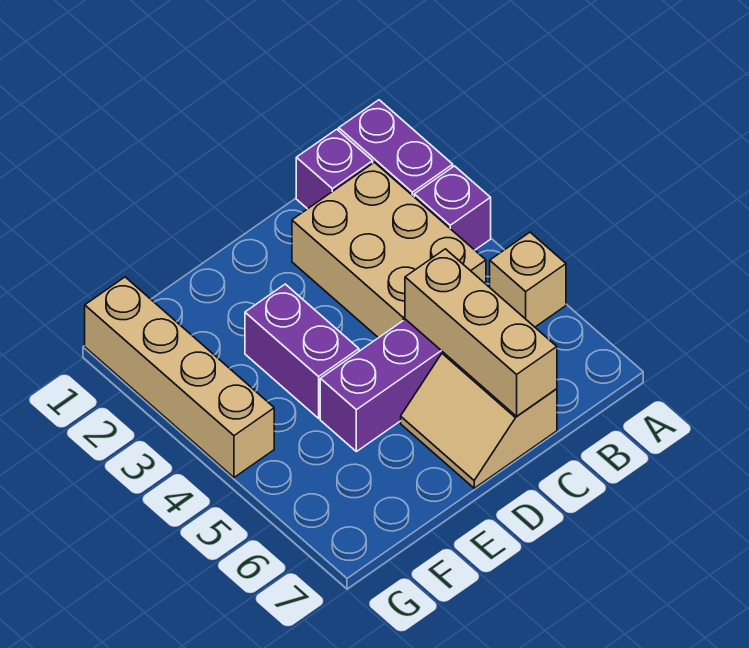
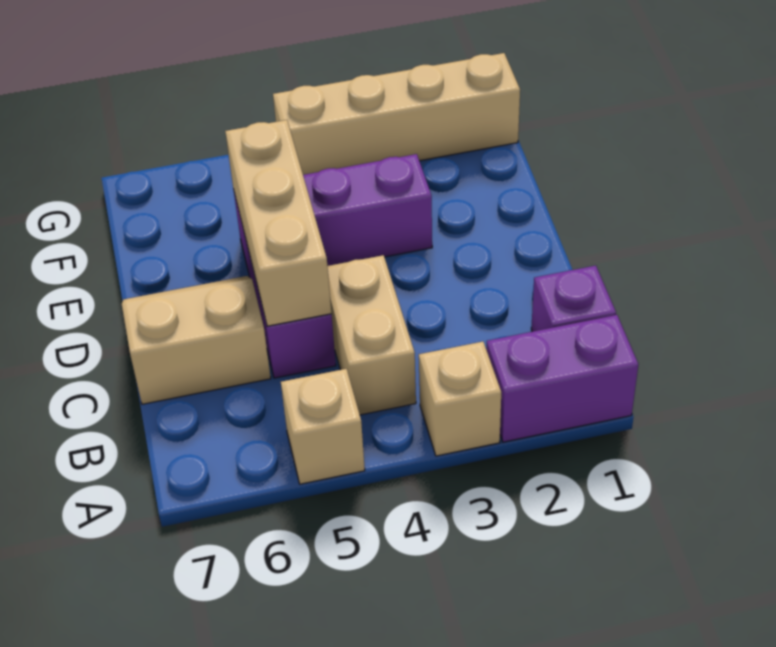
purple brick A3 level 1 -> tan brick A3 level 1
tan brick B2:C4 level 1 -> tan brick B4:C4 level 1
tan brick C5:C7 level 2 -> tan brick C5:E5 level 2

